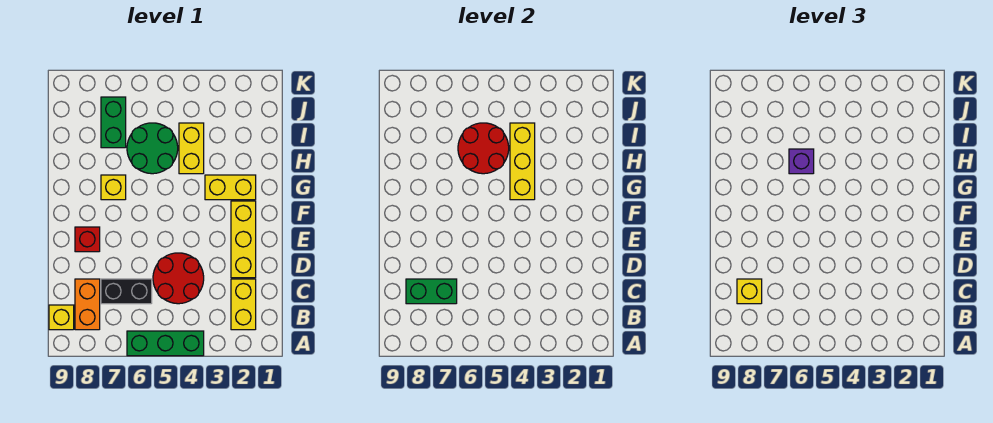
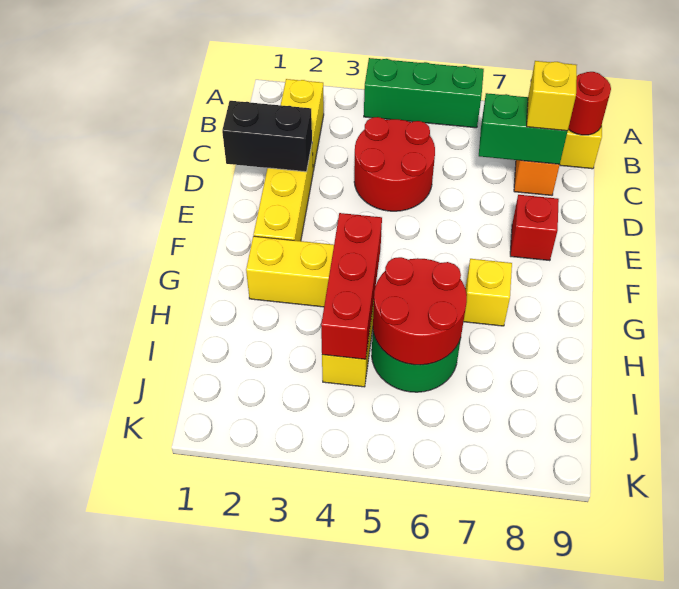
none -> red round brick B9 level 2
black brick C6:C7 level 1 -> black brick D1:D2 level 2
yellow brick G4:I4 level 2 -> red brick G4:I4 level 2
purple brick H6 level 3 -> none
green brick I7:J7 level 1 -> none

